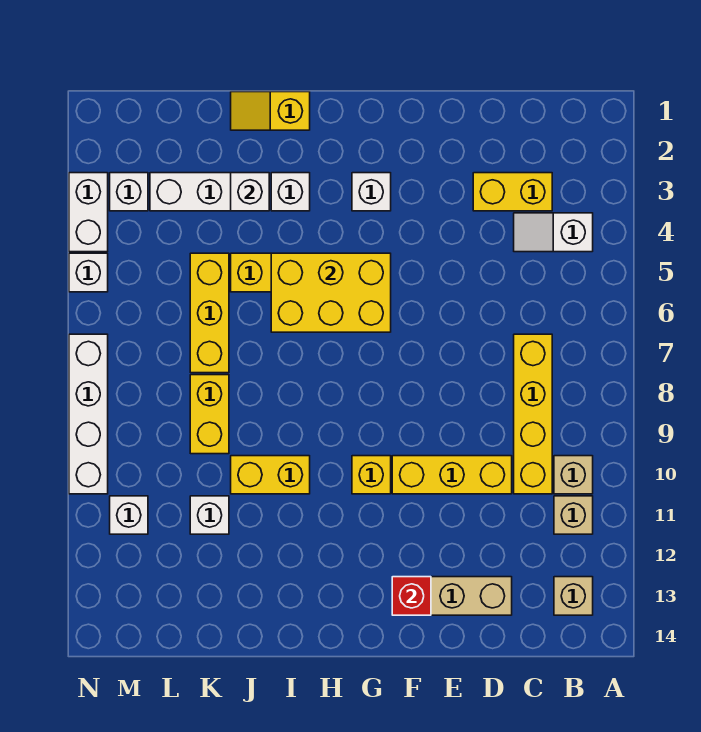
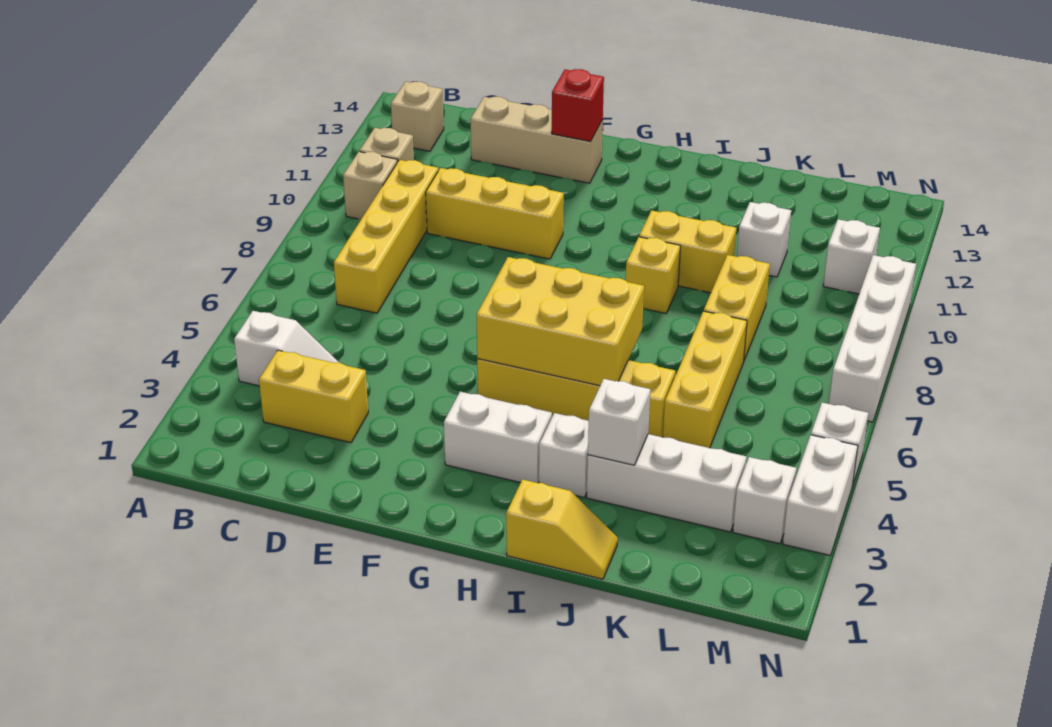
white brick G3 level 1 -> white brick G3:H3 level 1
yellow brick G10 level 1 -> yellow brick I9 level 1

